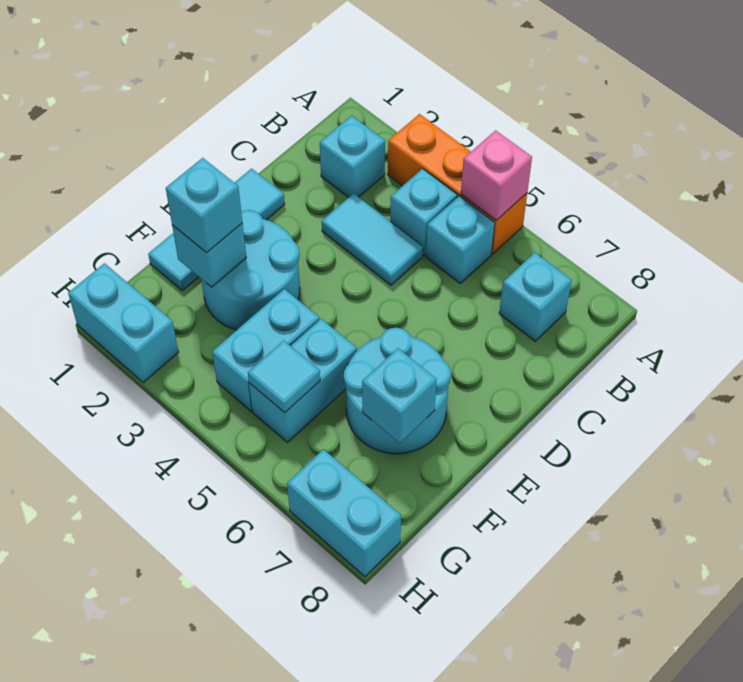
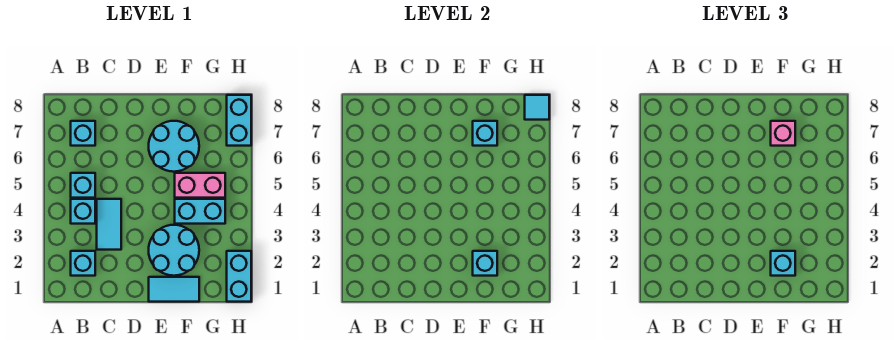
orange brick A3:A5 level 1 -> none
pink brick A5 level 2 -> pink brick F7 level 3
cyan tile D1:F1 level 1 -> cyan tile E1:F1 level 1
cyan brick F5:G5 level 1 -> pink brick F5:G5 level 1
cyan tile G5 level 2 -> cyan tile H8 level 2

